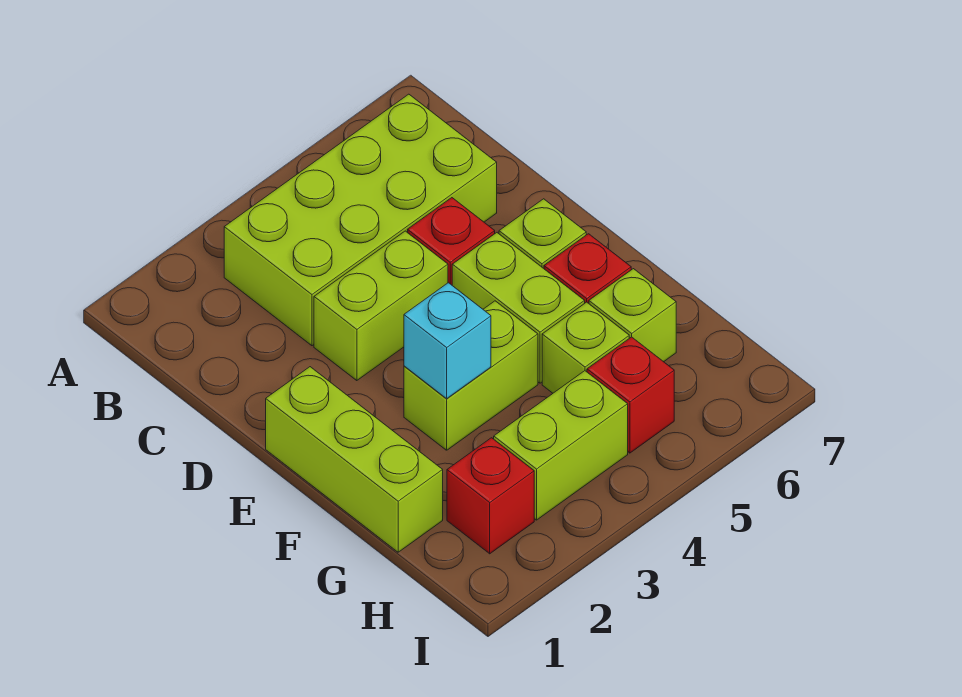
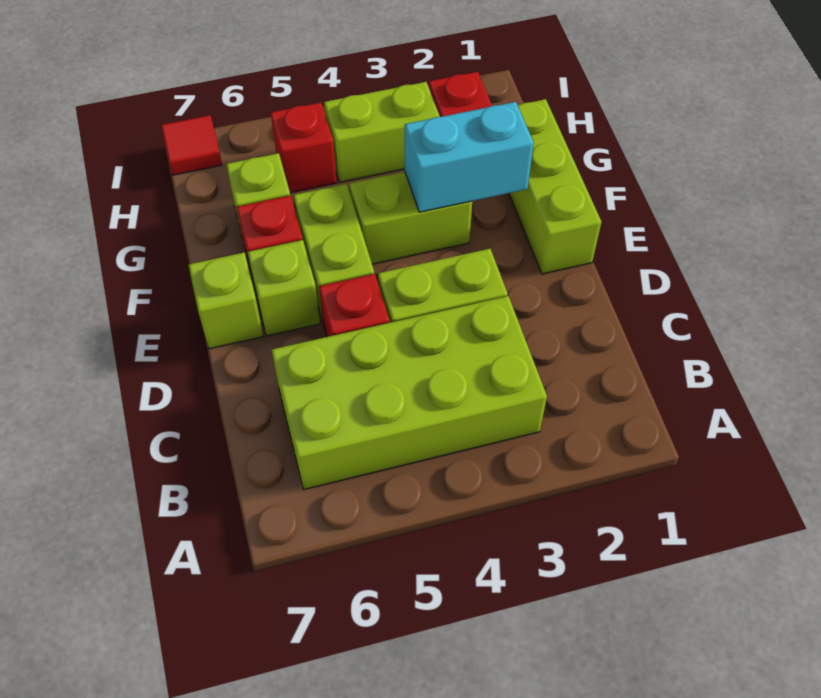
cyan brick F3 level 2 -> cyan brick F2:F3 level 2
lime brick G5 level 1 -> lime brick E7 level 1
none -> red tile I7 level 1

